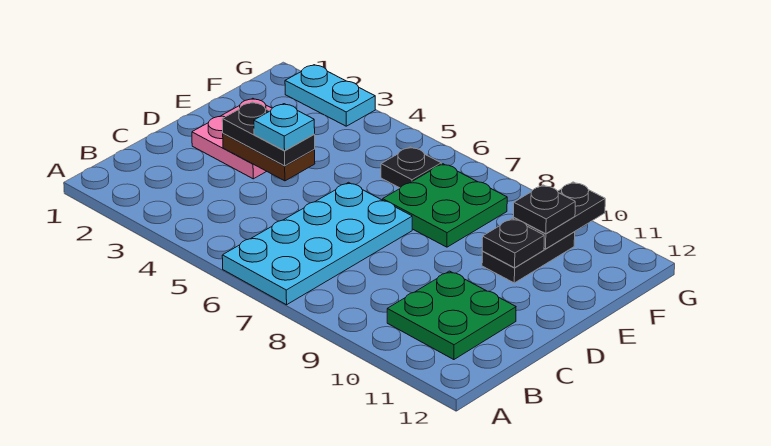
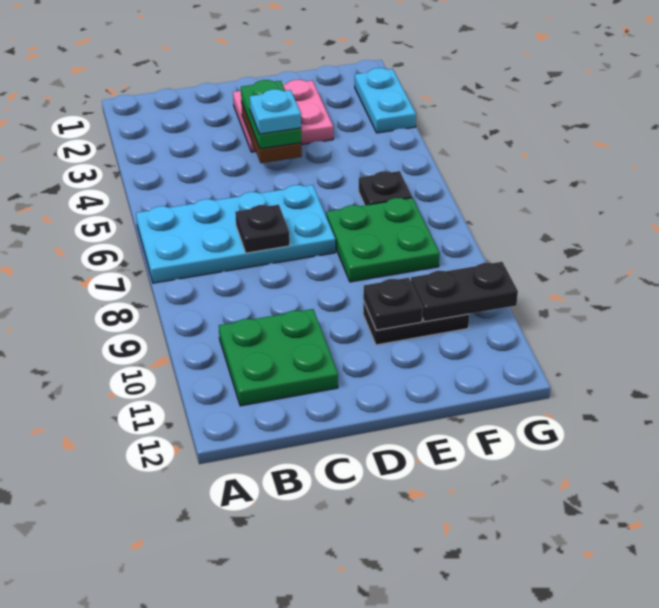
black plate D3:D4 level 3 -> green plate D3:D4 level 3
black plate F10 level 3 -> black plate C7 level 2

